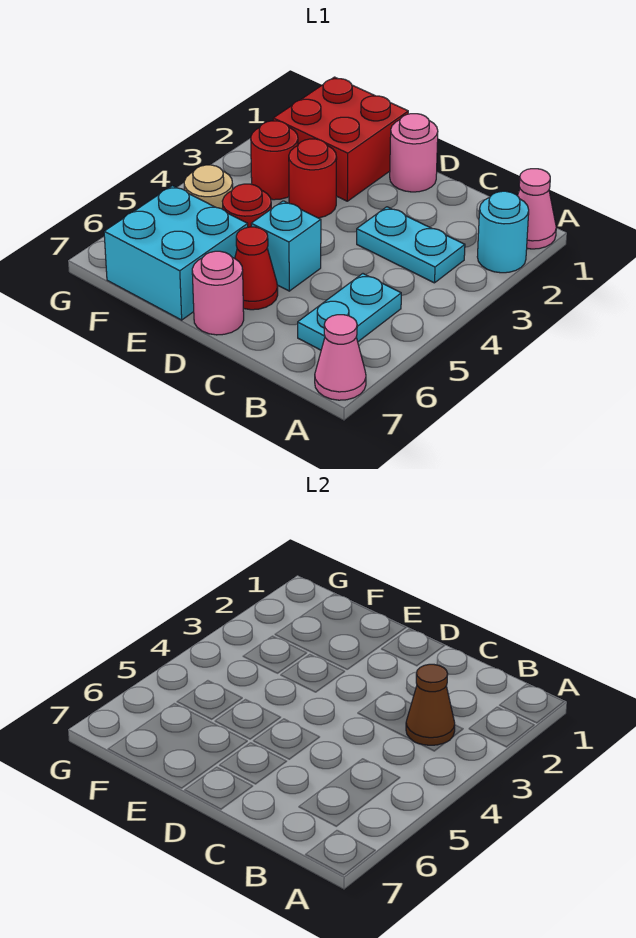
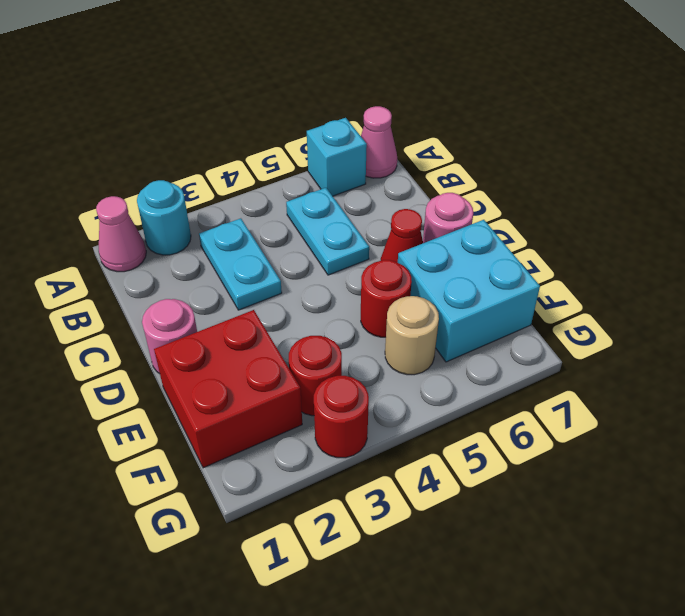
brown cone B3 level 2 -> none
cyan plate B5:B6 level 1 -> cyan plate B5:C5 level 1
cyan brick D5 level 1 -> cyan brick A6 level 1
red round brick E3 level 1 -> red round brick G3 level 1

